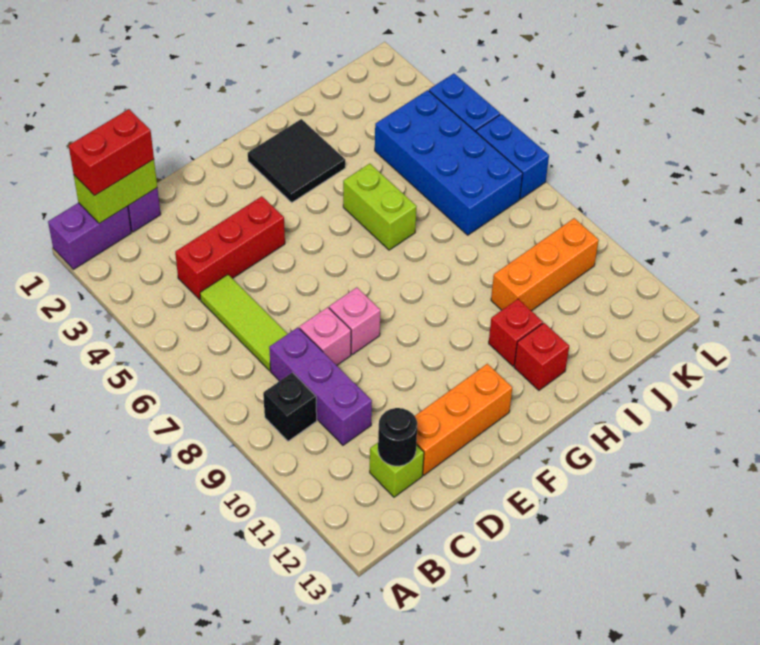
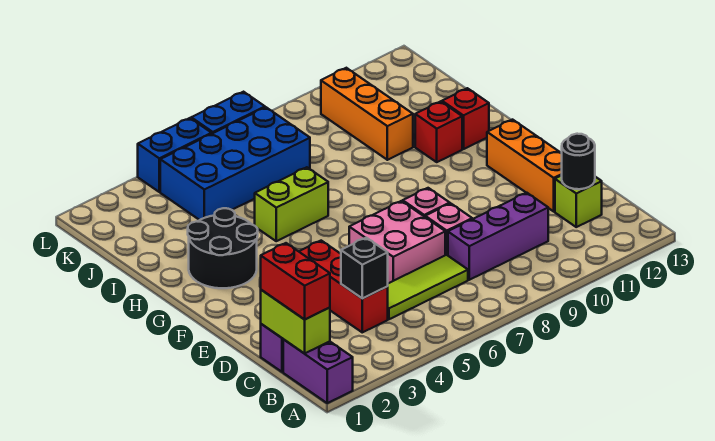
black brick B9 level 1 -> black brick C4 level 2
none -> pink brick D6:E7 level 1
black tile G2:H3 level 1 -> black round brick G2:H3 level 1

